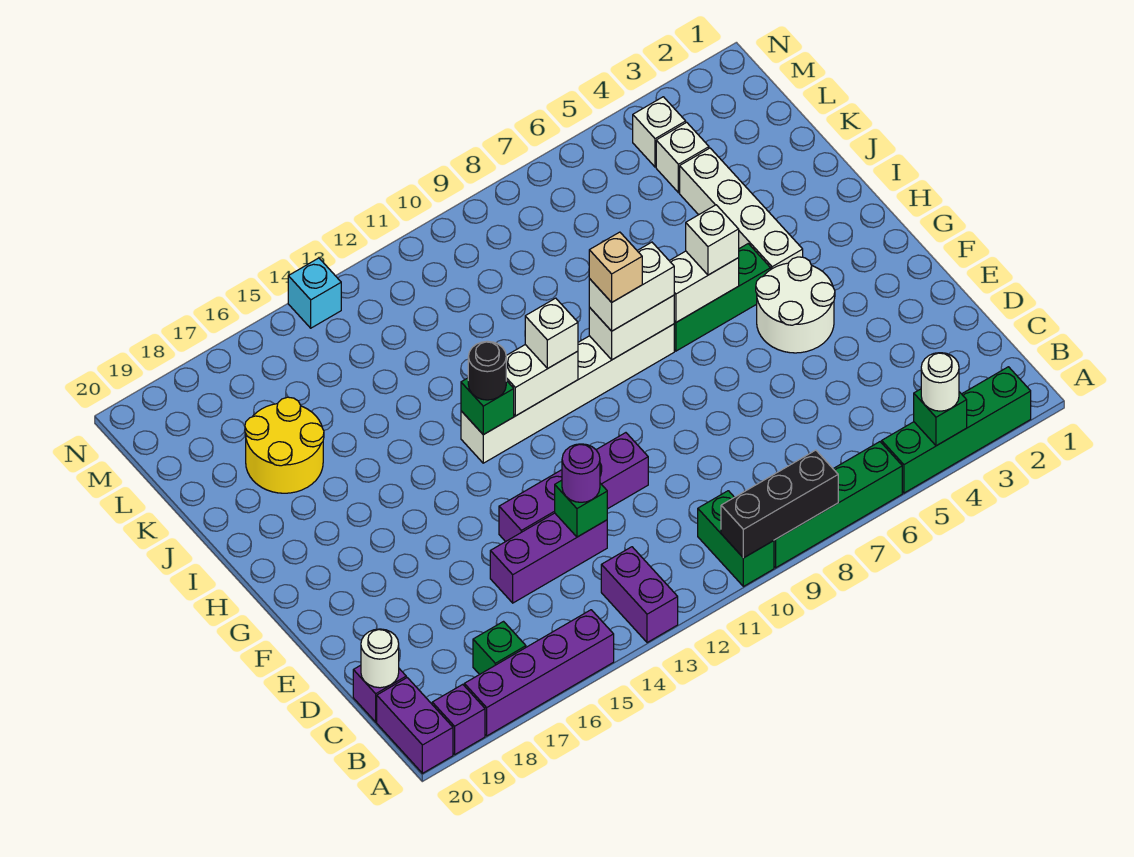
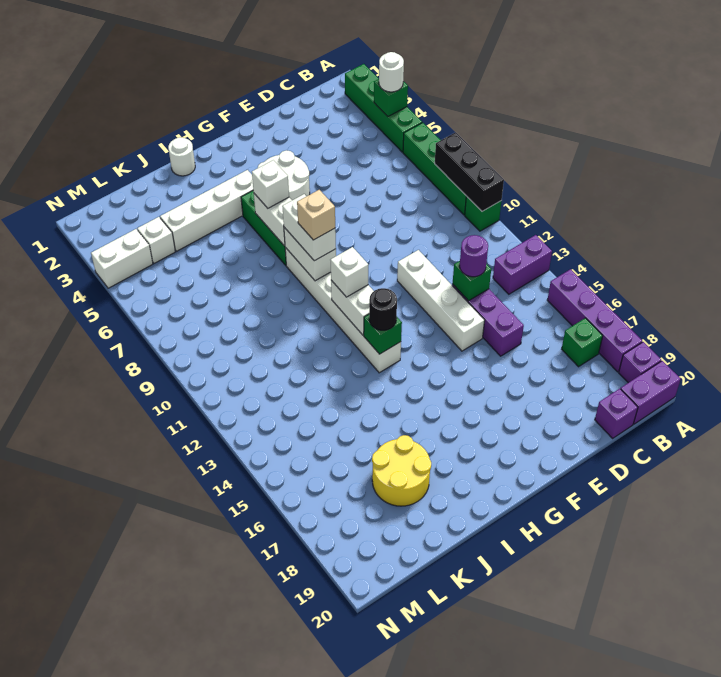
green brick A10:B10 level 1 -> green brick A10 level 1
white round brick C20 level 2 -> white round brick I1 level 1
purple brick E11:E14 level 1 -> white brick E11:E14 level 1
white brick M4 level 1 -> white brick M4:N4 level 1
cyan brick N14 level 1 -> none

